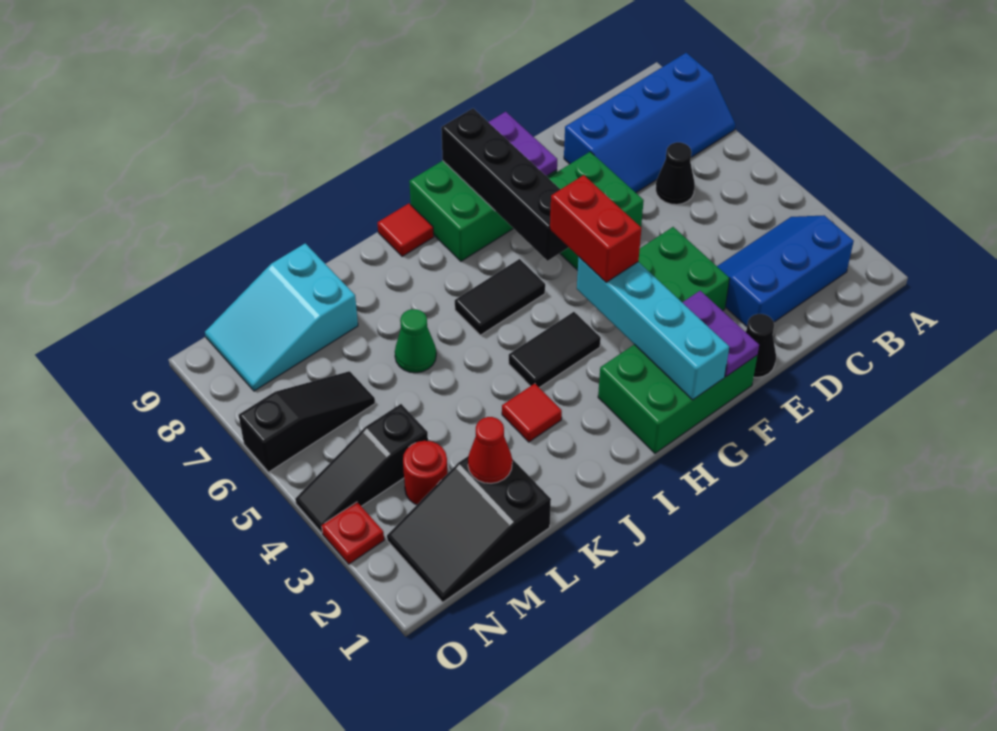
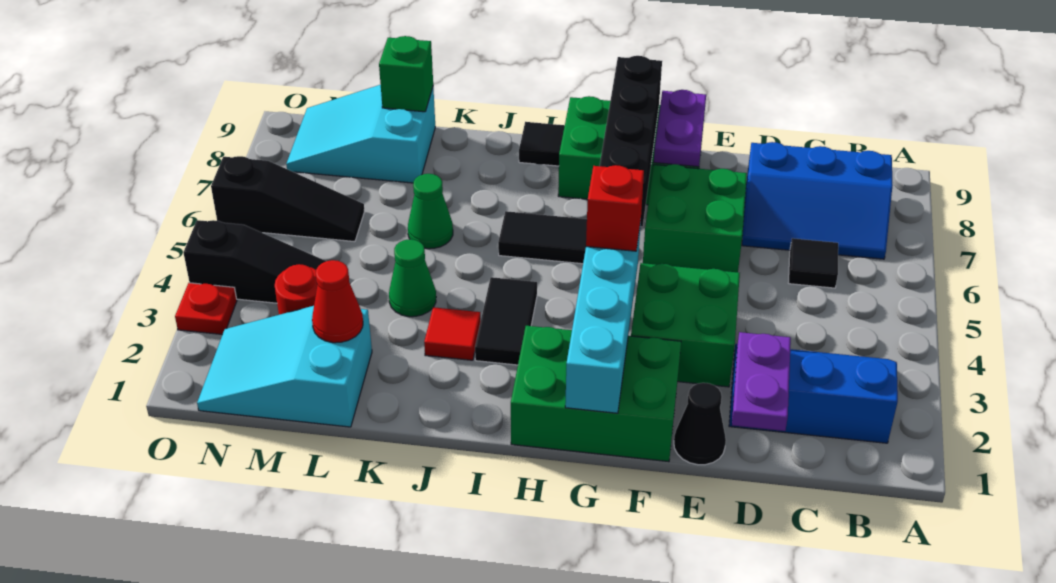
blue slope A7:D8 level 1 top 8 -> blue slope B7:D8 level 1 top 8
black cone C6 level 1 -> black tile C6 level 1
purple plate F1:F2 level 2 -> purple plate D1:D2 level 2
red brick G4:G5 level 3 -> red brick G4 level 3
black tile H4:I4 level 1 -> black tile I3:I4 level 1
red tile I9 level 1 -> black tile I9 level 1
none -> green cone K4 level 1
black slope L1:N2 level 1 top L -> cyan slope L1:N2 level 1 top L
none -> green brick L9 level 2
black slope M4:O4 level 1 top M -> black slope M4:O4 level 1 top O

